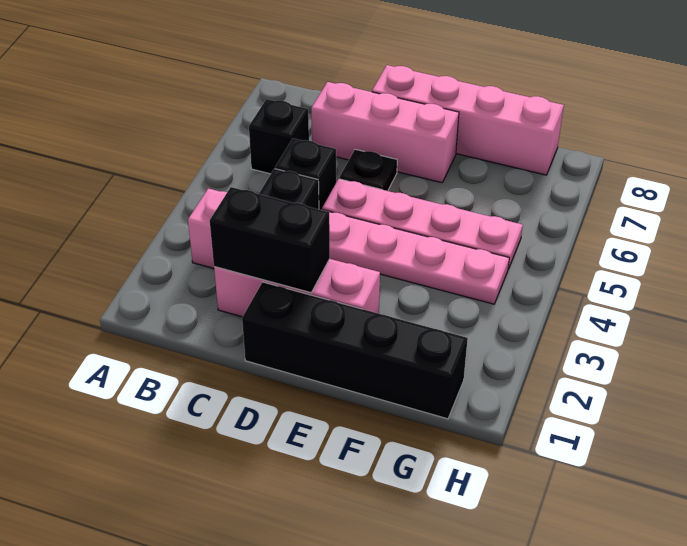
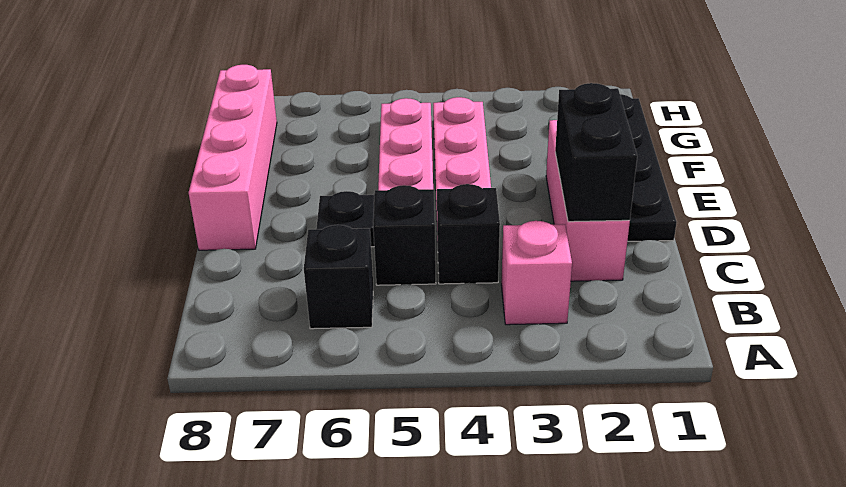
pink brick C7:E7 level 1 -> none
black brick D1:G1 level 1 -> black plate D1:G1 level 1

